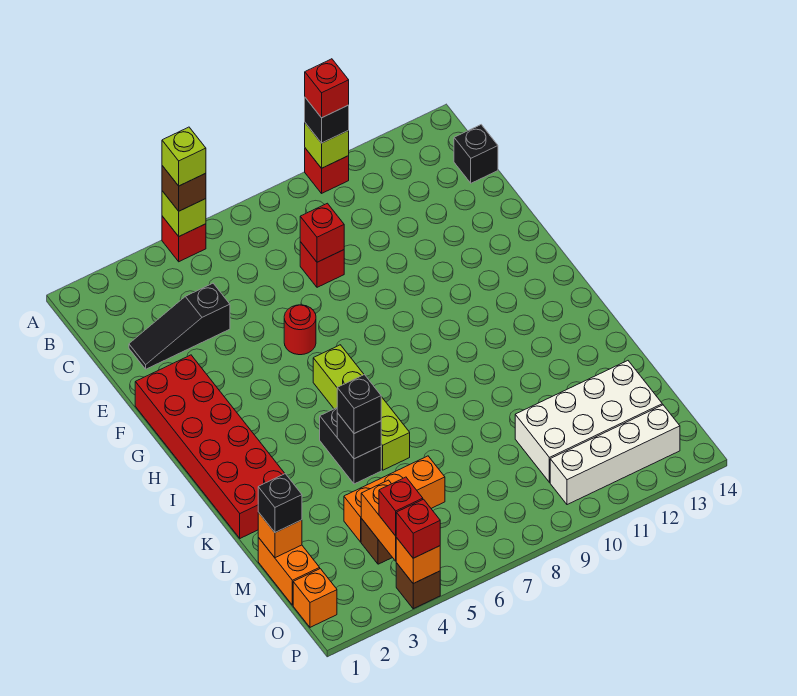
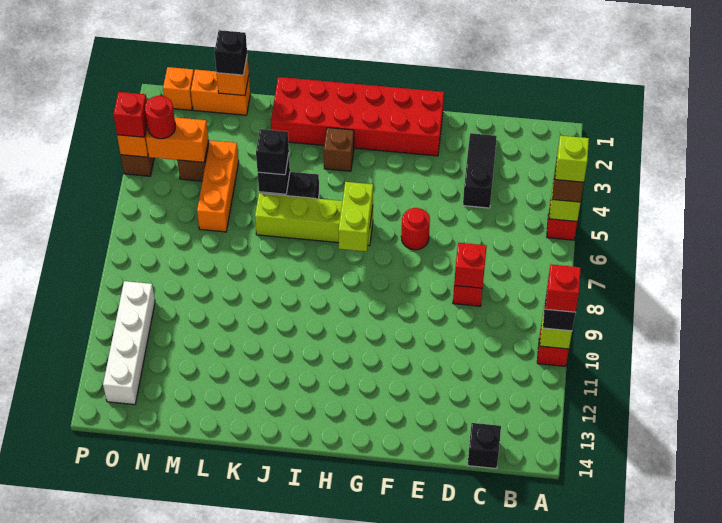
none -> lime brick H6:H7 level 2
none -> brown brick I3 level 1
white brick M10:N13 level 1 -> none
red brick O4 level 3 -> red round brick O4 level 3

